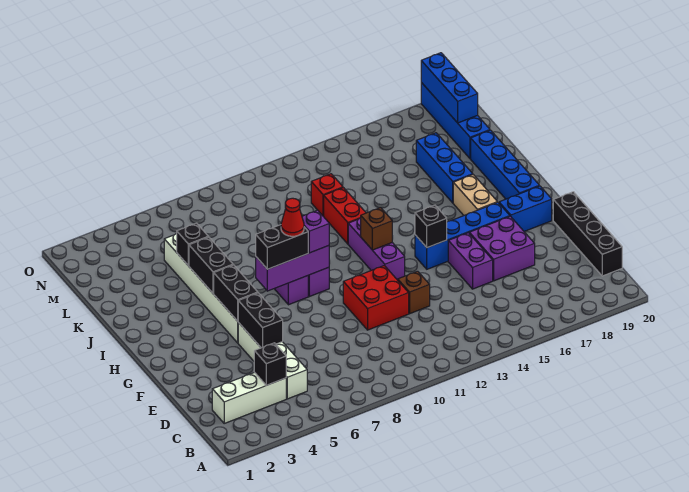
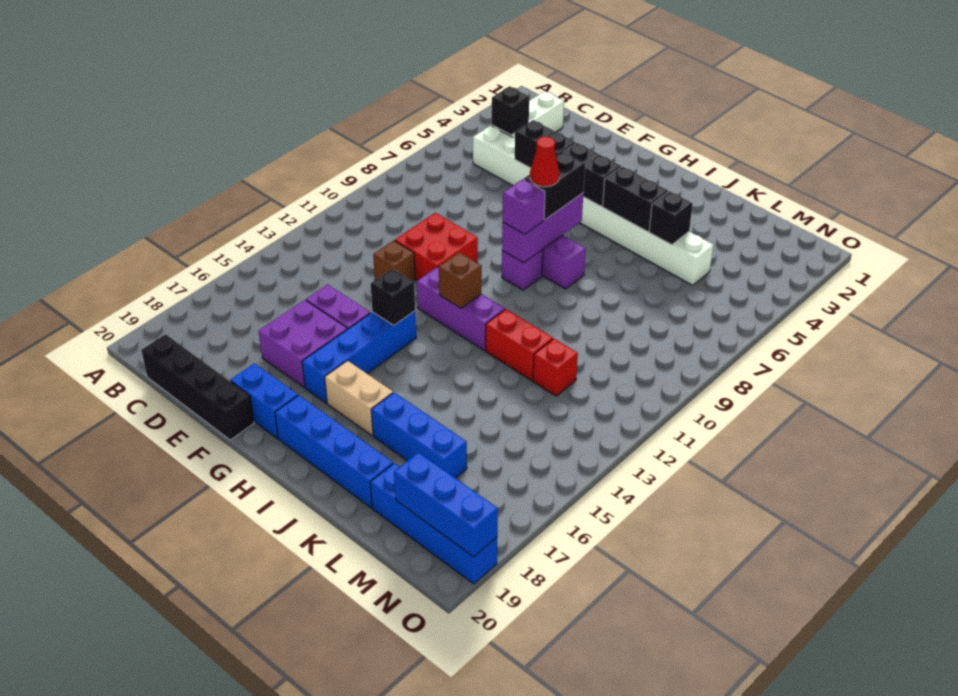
blue brick G18:G19 level 1 -> blue brick F19:G19 level 1

